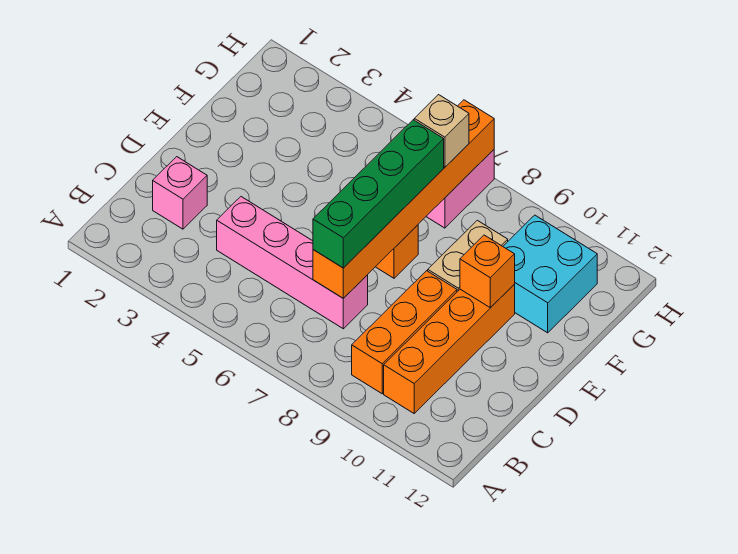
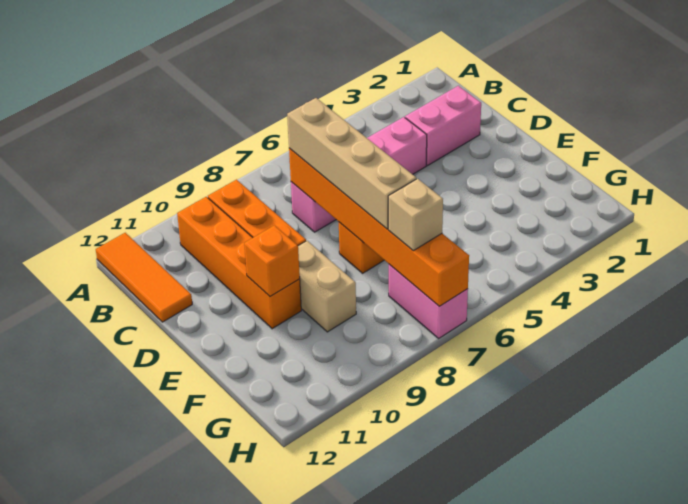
none -> orange tile A12:C12 level 1
pink brick C2 level 1 -> pink brick C2:C3 level 1
green brick C7:F7 level 3 -> tan brick C7:F7 level 3
cyan brick F10:G11 level 1 -> none

